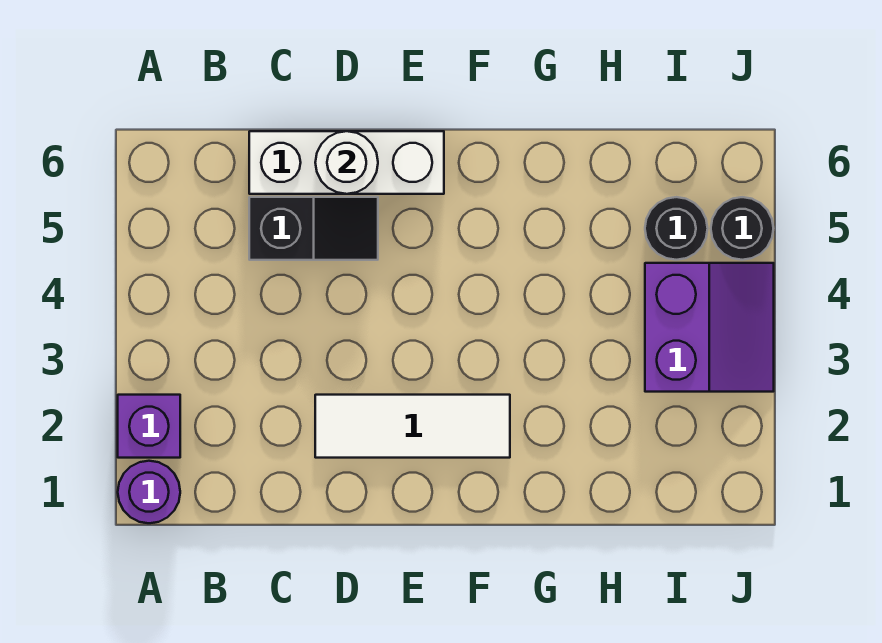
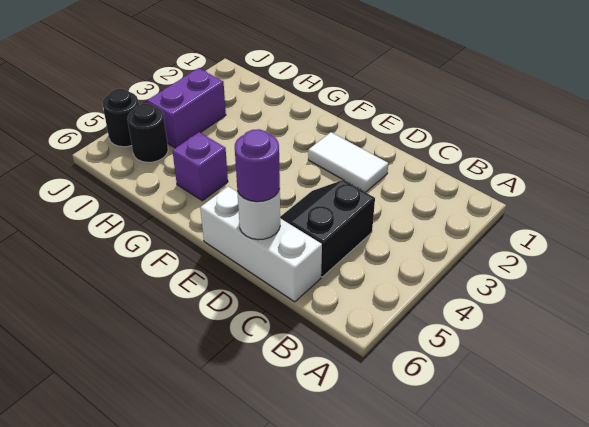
purple round brick A1 level 1 -> purple round brick D6 level 3
purple brick A2 level 1 -> purple brick G5 level 1
black slope C5:D5 level 1 top C -> black slope C4:D5 level 1 top C
white tile D2:F2 level 1 -> white tile D2:E2 level 1

